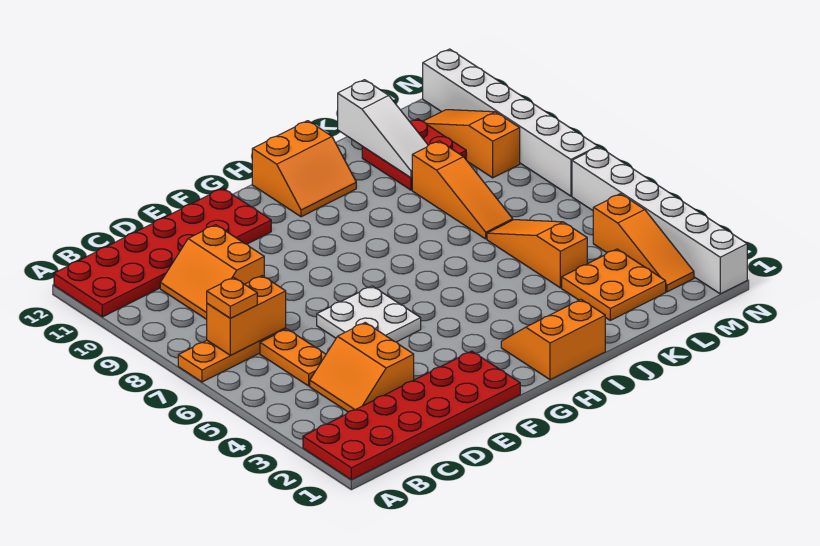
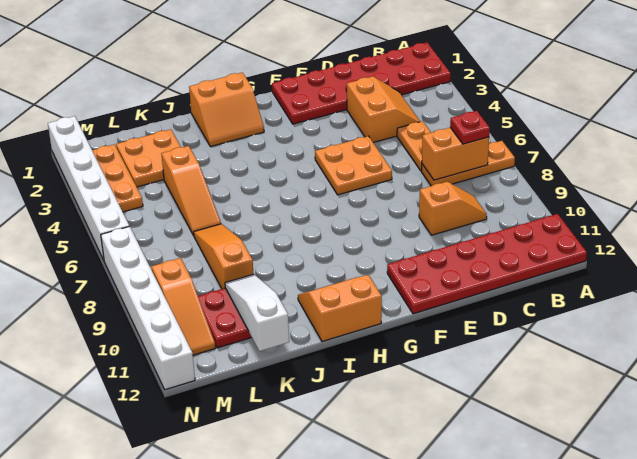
orange plate B7 level 3 -> red plate B7 level 3
orange slope C9:D10 level 1 top D -> orange slope C9:D9 level 1 top D
white plate E5:F6 level 1 -> orange plate E5:F6 level 1
orange slope M2:M4 level 1 top 4 -> orange plate M2:M4 level 1

